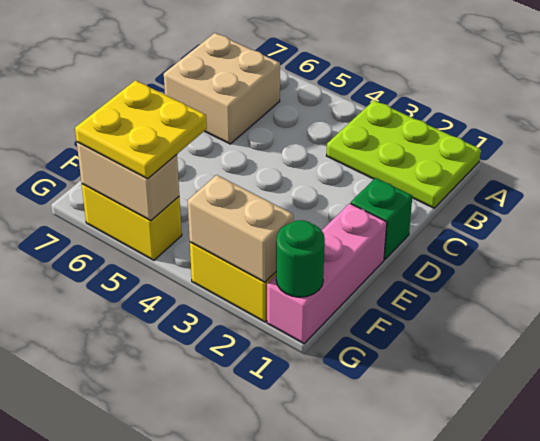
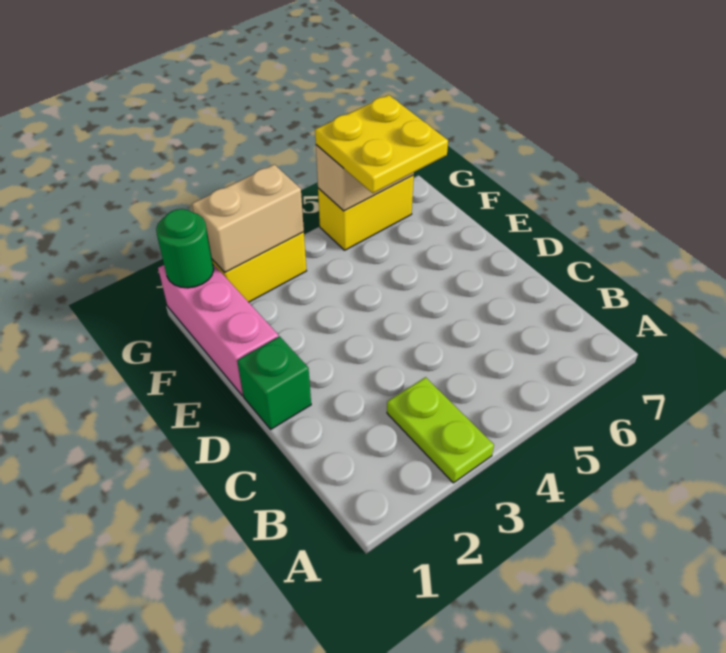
lime plate A1:B3 level 1 -> lime plate A3:B3 level 1
tan brick B6:C7 level 1 -> none

